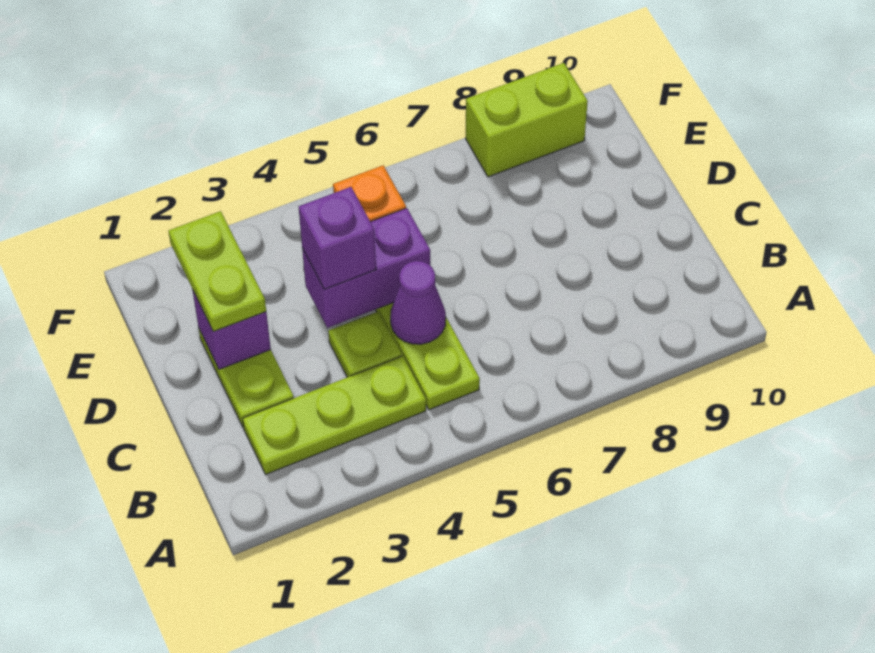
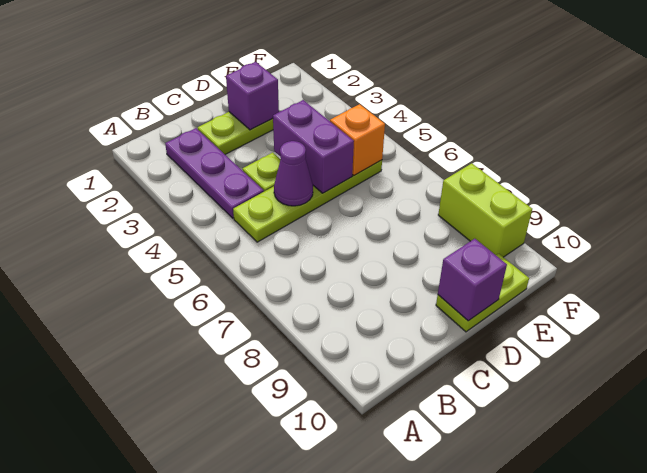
lime plate B2:B4 level 1 -> purple plate B2:B4 level 1
lime plate D2:E2 level 3 -> lime plate D10:E10 level 1
purple brick D4 level 3 -> purple brick D10 level 2

